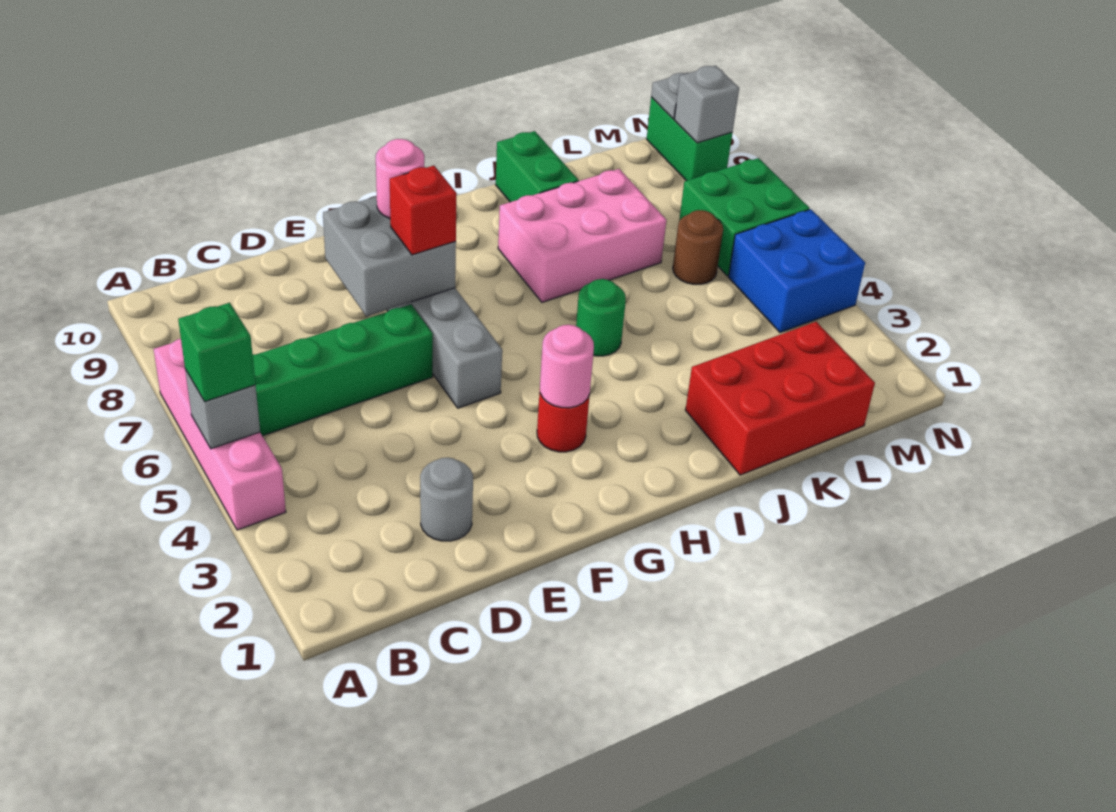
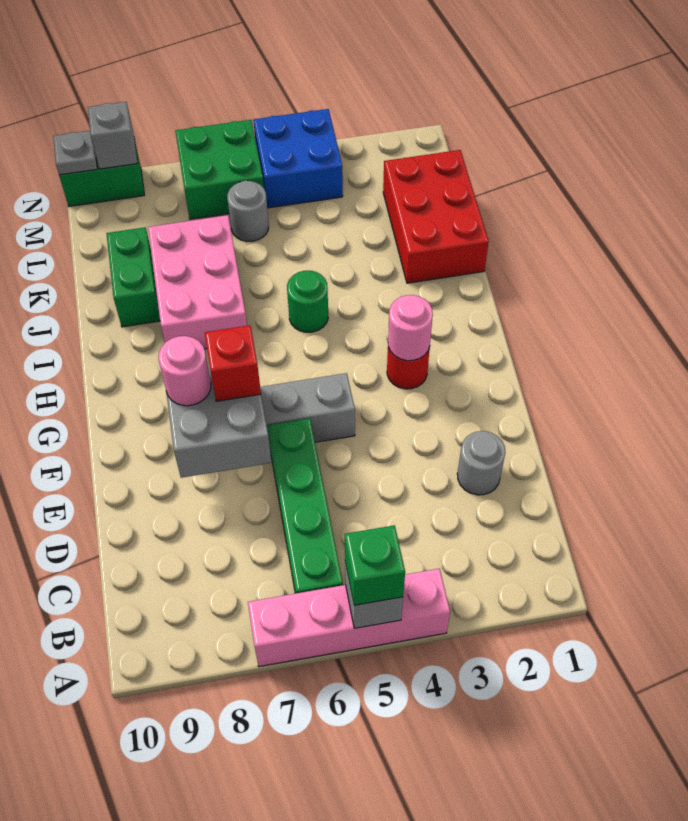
green brick J9:J10 level 1 -> green brick J9:K9 level 1
brown round brick L6 level 1 -> grey round brick L6 level 1

